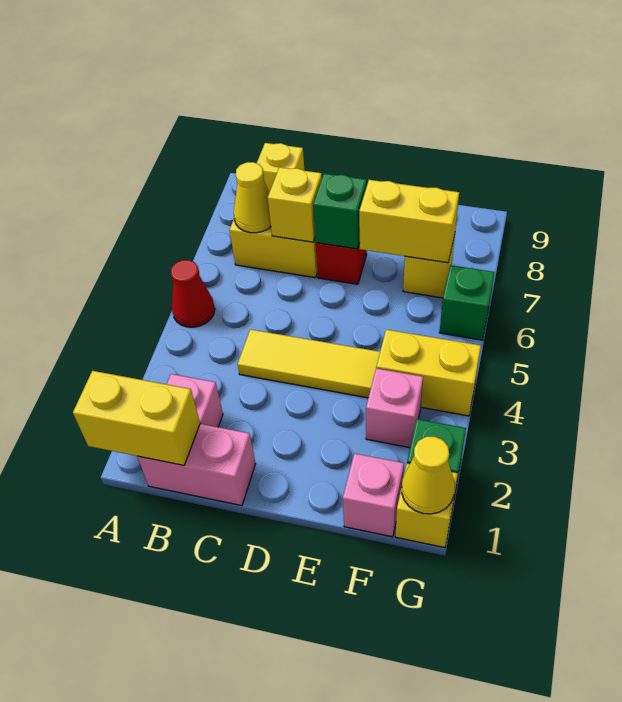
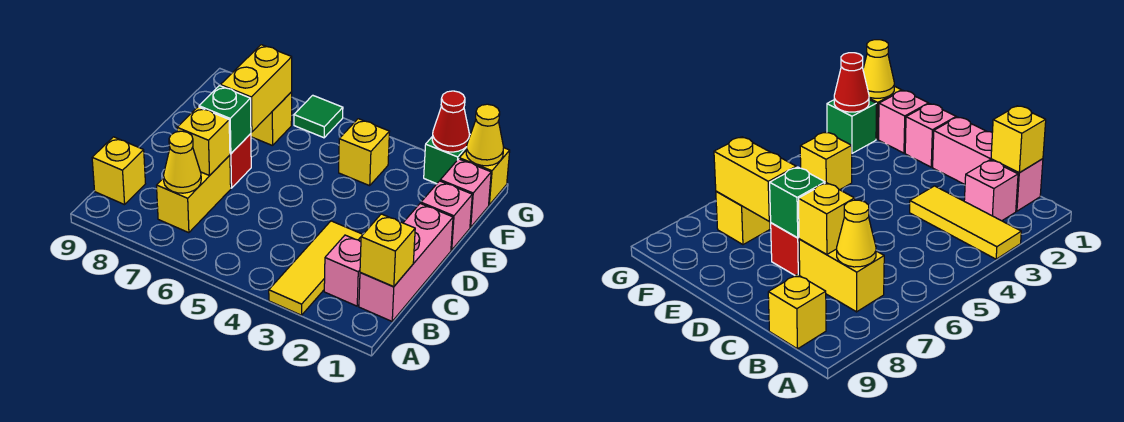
yellow brick A1:B1 level 2 -> yellow brick B1 level 2
red cone A5 level 1 -> red cone G2 level 2
pink brick B1:C1 level 1 -> pink brick B1:D1 level 1
yellow tile C4:E4 level 1 -> yellow tile A3:C3 level 1
pink brick F3 level 1 -> pink brick E1 level 1
yellow brick F4:G4 level 1 -> yellow brick F4 level 1
green brick G6 level 1 -> green tile G6 level 1

